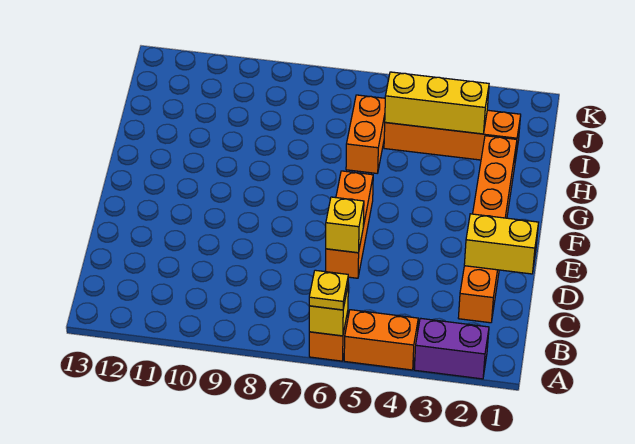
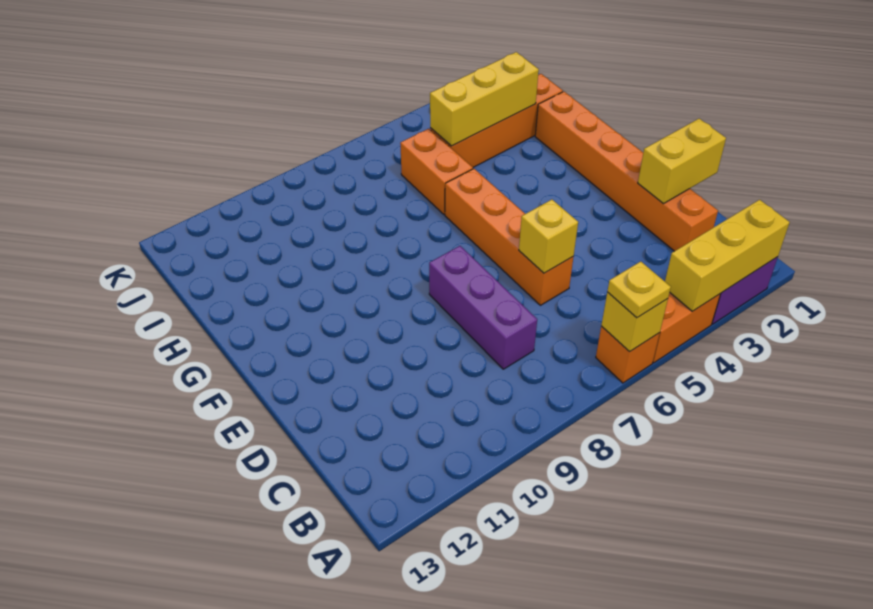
none -> yellow brick A2:A4 level 2
none -> purple brick C8:E8 level 1
orange brick D6:F6 level 1 -> orange brick D6:G6 level 1

